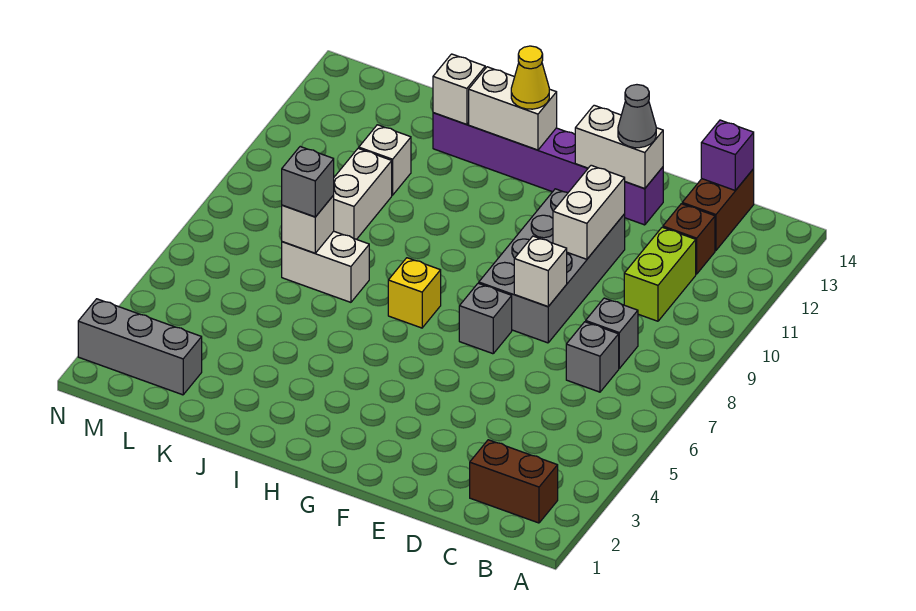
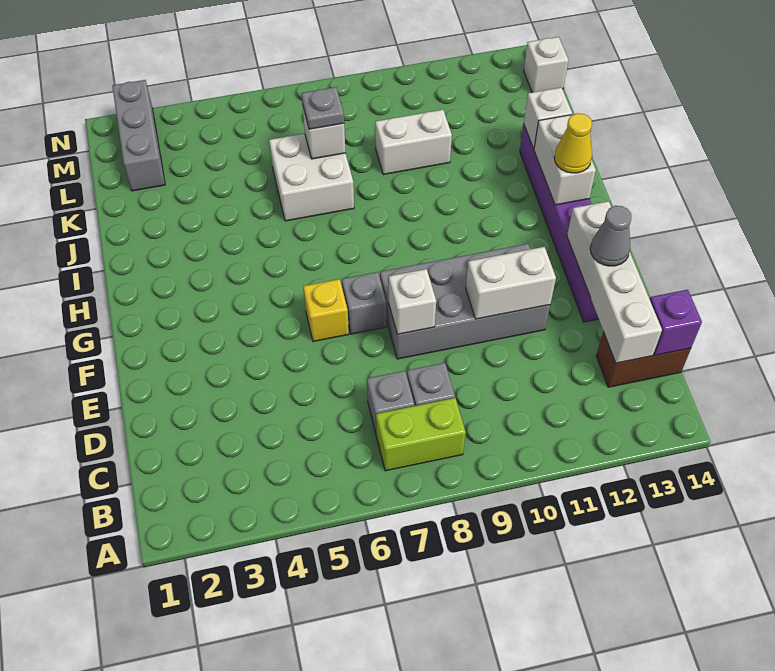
brown brick B2:C2 level 1 -> none
lime brick C10:C11 level 1 -> lime brick B7:B8 level 1
brown brick C12 level 1 -> none
white brick E13:F13 level 2 -> white brick C13:F13 level 2
yellow brick H7 level 1 -> yellow brick F6 level 1
white brick J7:K7 level 1 -> white brick J6:K7 level 1
grey brick K7 level 3 -> grey plate K7 level 3
white brick K11 level 1 -> white brick M14 level 1

